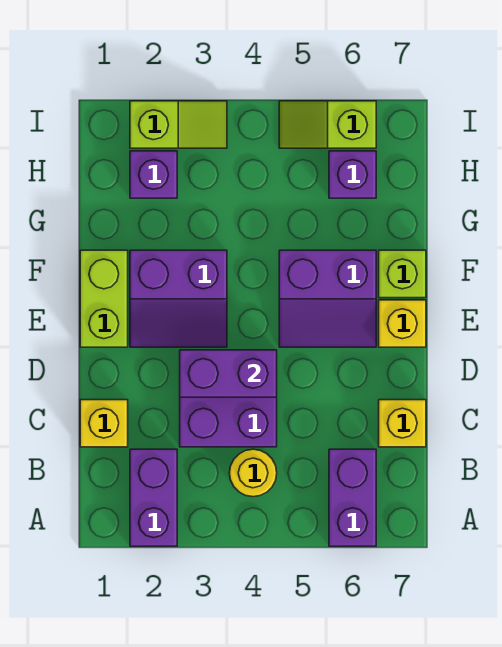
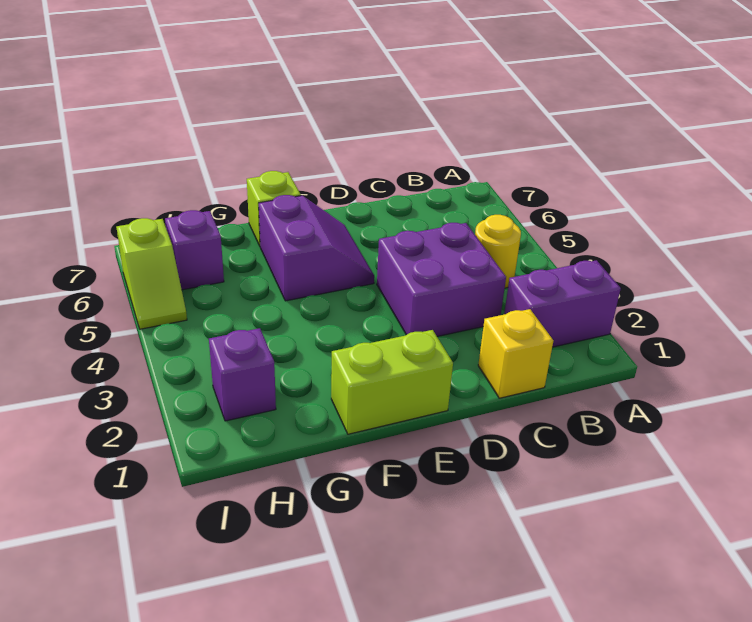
purple brick A6:B6 level 1 -> none
yellow brick C7 level 1 -> none
purple brick D3:D4 level 2 -> none
purple slope E2:F3 level 1 top F -> none
yellow brick E7 level 1 -> none
lime slope I2:I3 level 1 top 2 -> none

